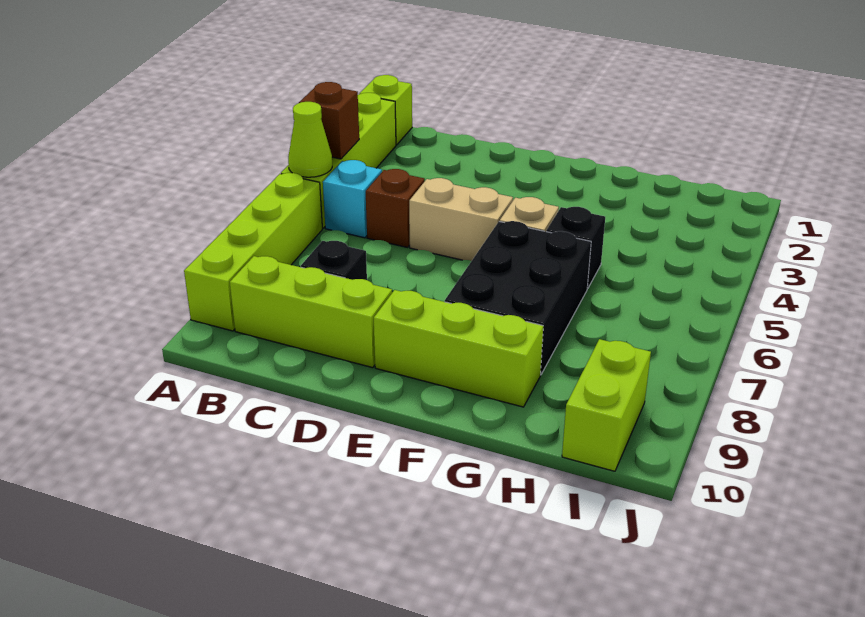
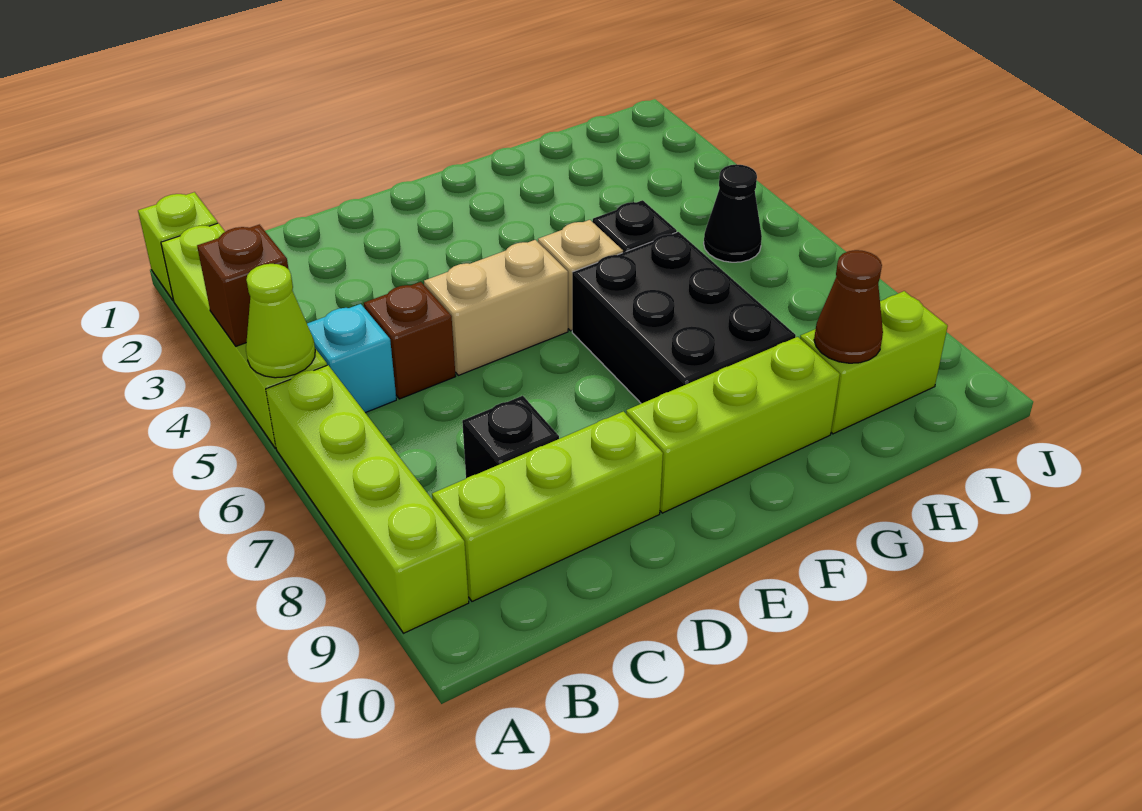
none -> brown cone H9 level 2
none -> black cone I5 level 1
lime brick I9:I10 level 1 -> lime brick H9:I9 level 1

